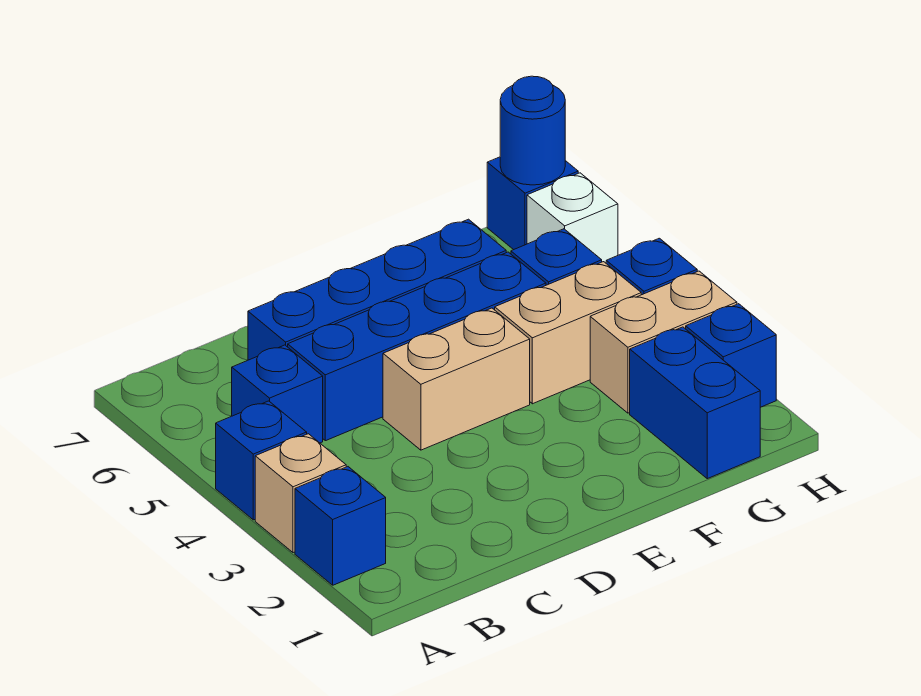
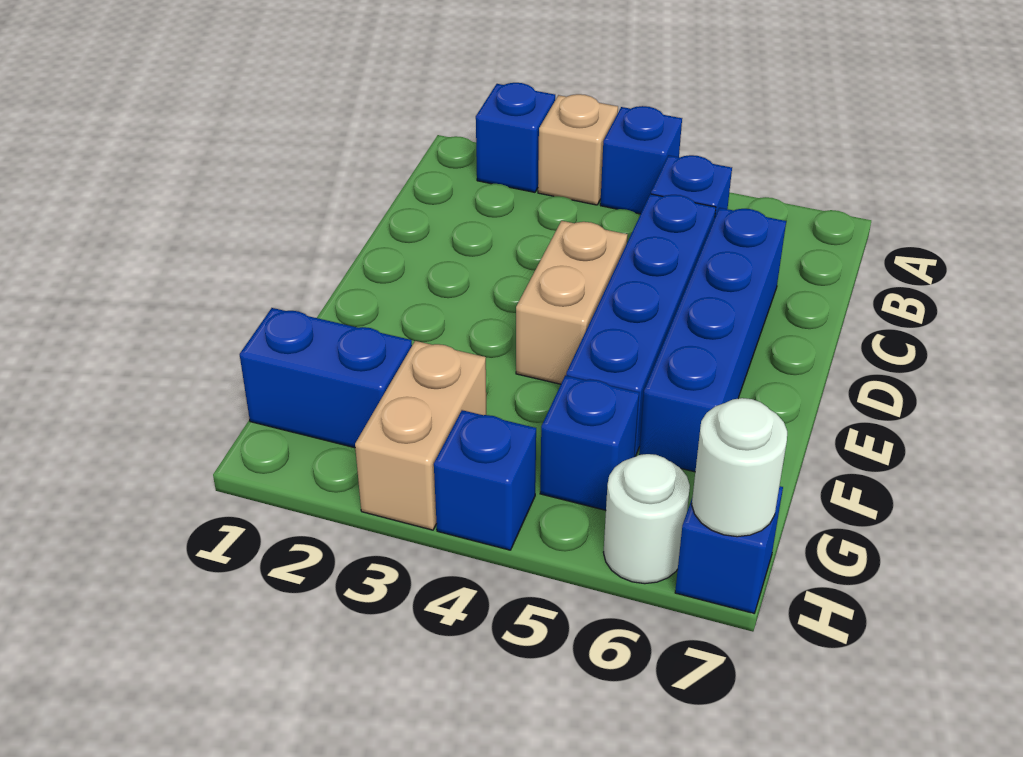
tan brick F4:G4 level 1 -> none
blue brick H2 level 1 -> none
white brick H6 level 1 -> white round brick H6 level 1
blue round brick H7 level 2 -> white round brick H7 level 2

